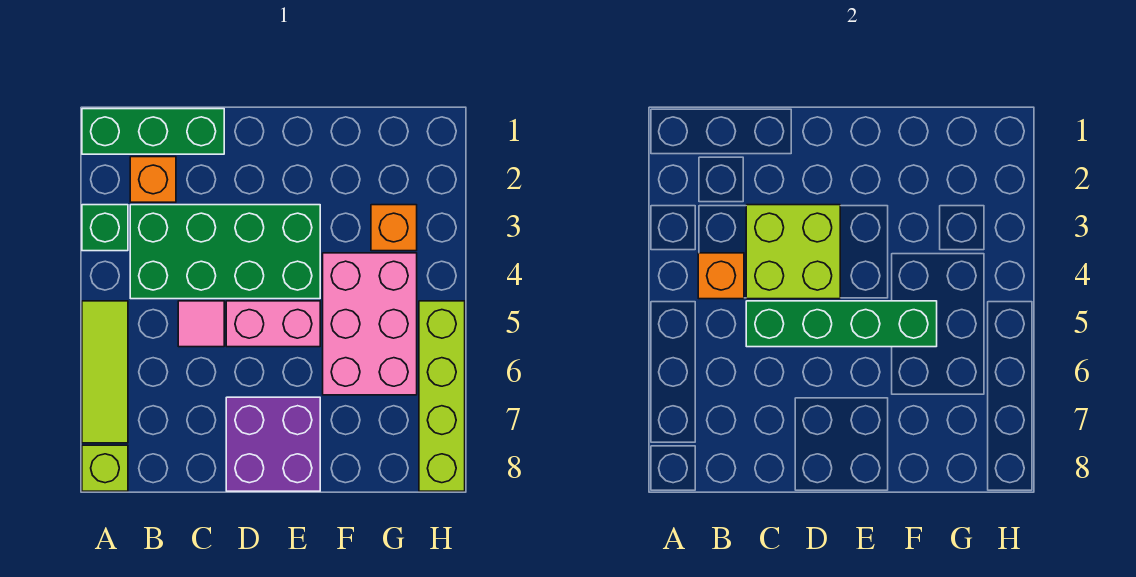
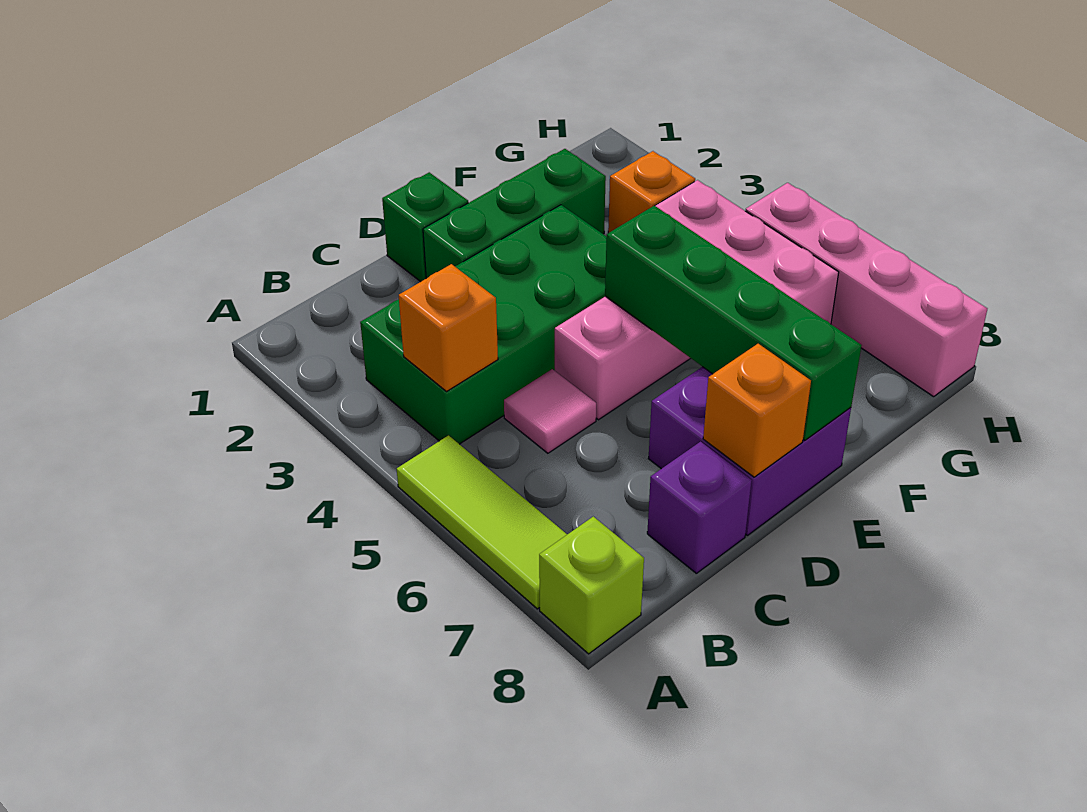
green brick A1:C1 level 1 -> green brick D2:F2 level 1
green brick A3 level 1 -> green brick D1 level 1
orange brick B2 level 1 -> orange brick D8 level 2
lime brick C3:D4 level 2 -> none
green brick C5:F5 level 2 -> green brick E5:E8 level 2
none -> purple brick C8 level 1
lime brick H5:H8 level 1 -> pink brick H5:H8 level 1

